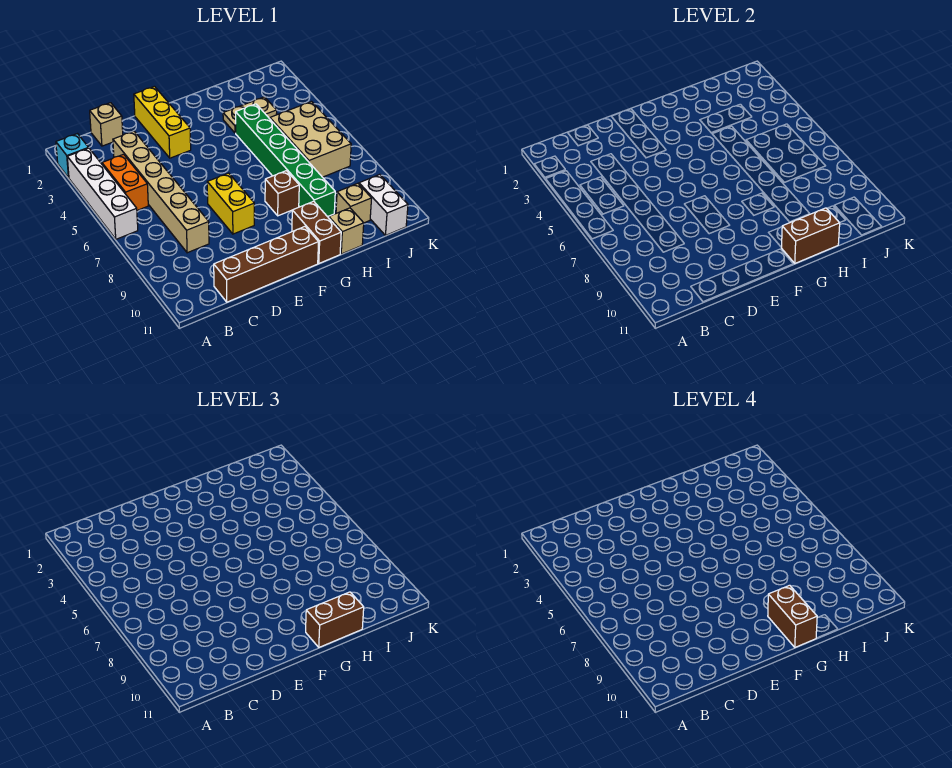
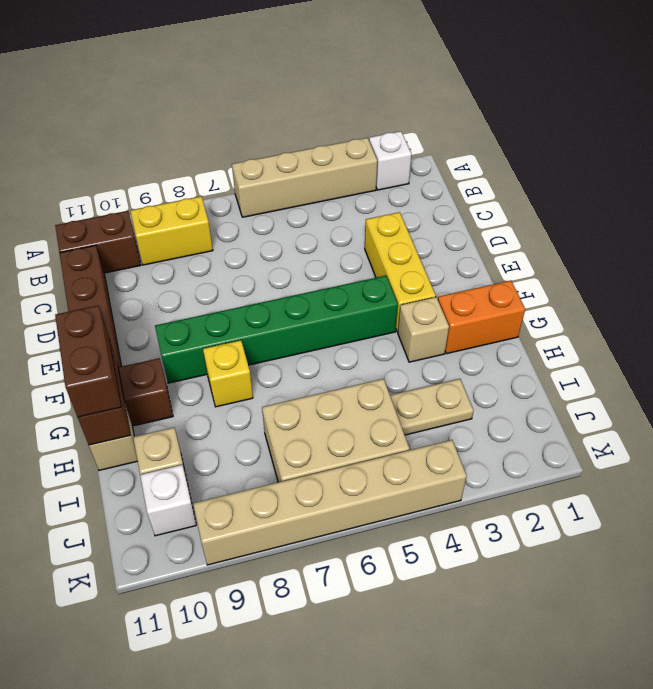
cyan brick A2 level 1 -> white brick A2 level 1
white brick A3:A6 level 1 -> tan brick A3:A6 level 1
orange brick B4:B5 level 1 -> orange brick G1:G2 level 1
tan brick C1 level 1 -> tan brick G3 level 1
tan brick C3:C8 level 1 -> tan brick K4:K9 level 1
yellow brick E1:E3 level 1 -> yellow brick D3:F3 level 1
yellow brick E7:E8 level 1 -> yellow brick B8:B9 level 1
brown brick G8 level 1 -> yellow brick G8 level 1
brown brick G10:G11 level 4 -> brown brick B10:B11 level 1
tan plate H3:I3 level 1 -> tan plate I3:I4 level 1
green brick H4:H9 level 1 -> green brick F4:F9 level 1
white brick J10:J11 level 1 -> white brick J10 level 1

